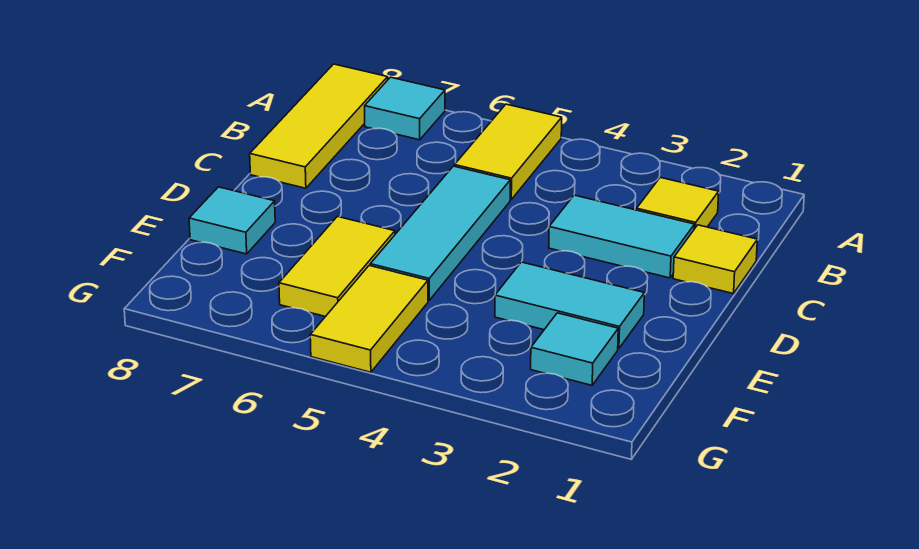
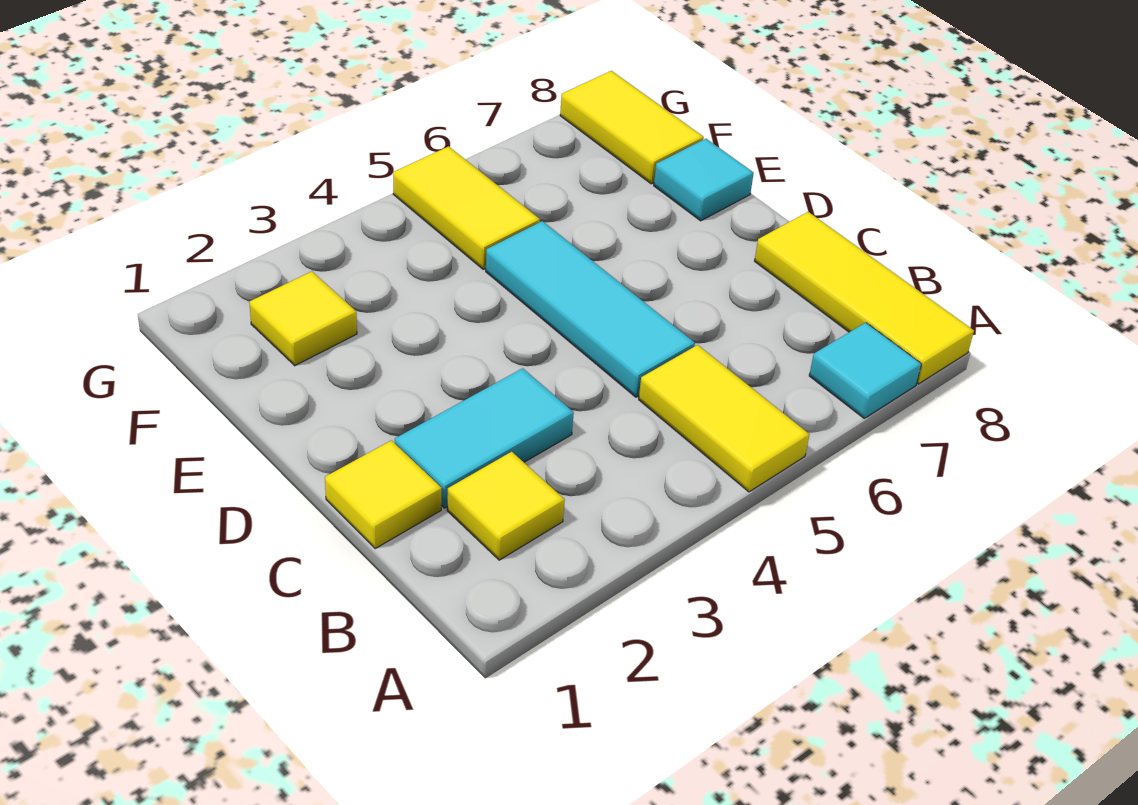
cyan tile E2:E3 level 1 -> none
yellow tile E6:F6 level 1 -> yellow tile F8:G8 level 1
cyan tile F2 level 1 -> yellow tile F2 level 1

